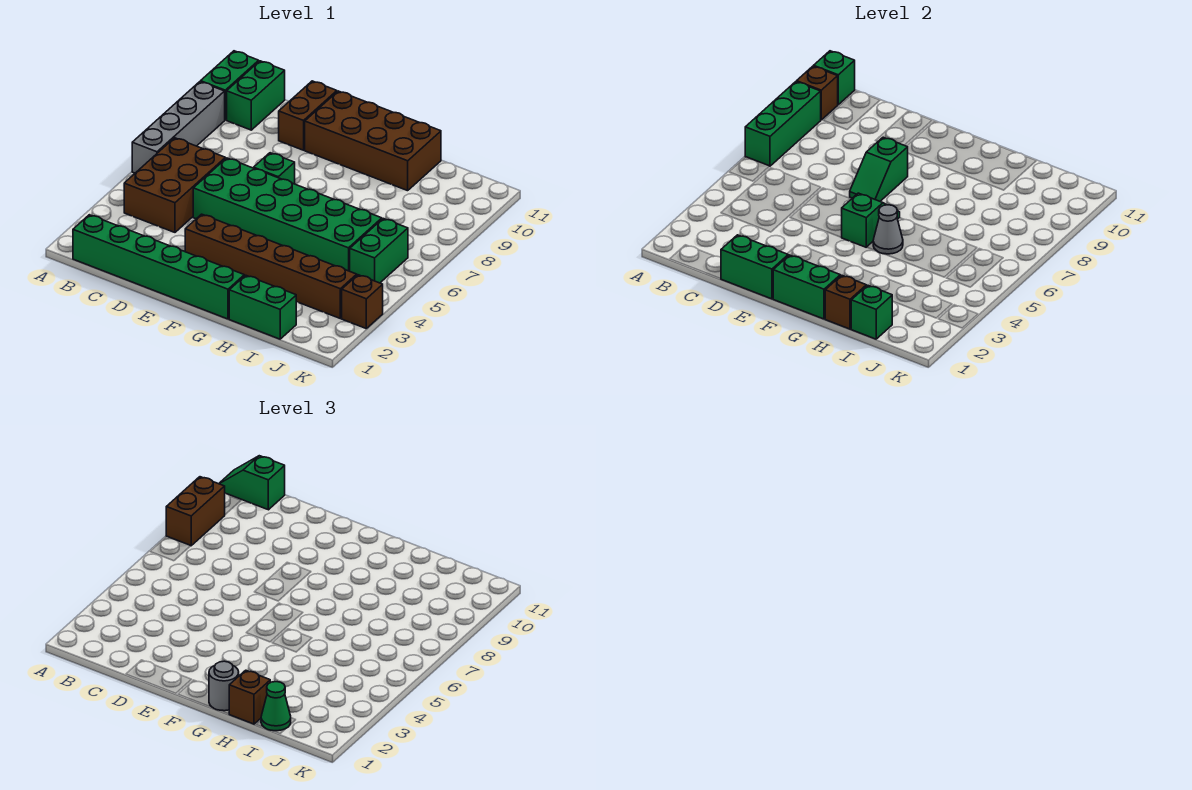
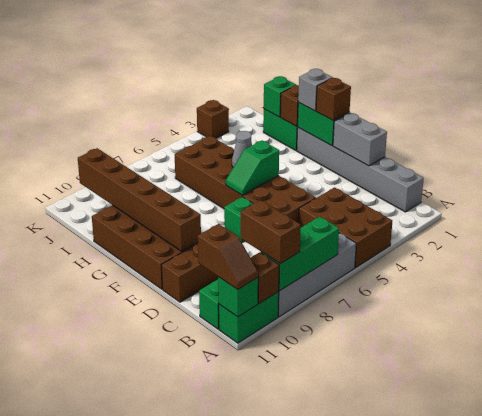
brown brick A8:A9 level 3 -> brown brick A9:B9 level 3
green slope A11:B11 level 3 top B -> brown slope A11:B11 level 3 top B
green brick B1:G1 level 1 -> grey brick B1:G1 level 1
brown brick B4:C6 level 1 -> brown brick A4:C5 level 1
green brick D1:E1 level 2 -> grey brick D1:E1 level 2
green brick D5:I6 level 1 -> brown brick D5:I6 level 1
brown brick E3:J3 level 1 -> brown brick E10:J10 level 2
green slope E7:E8 level 2 top 8 -> none
grey round brick G1 level 3 -> grey brick G1 level 3
brown brick H1 level 3 -> brown brick F1 level 3
green cone I1 level 3 -> none
green brick J5:J6 level 1 -> none

